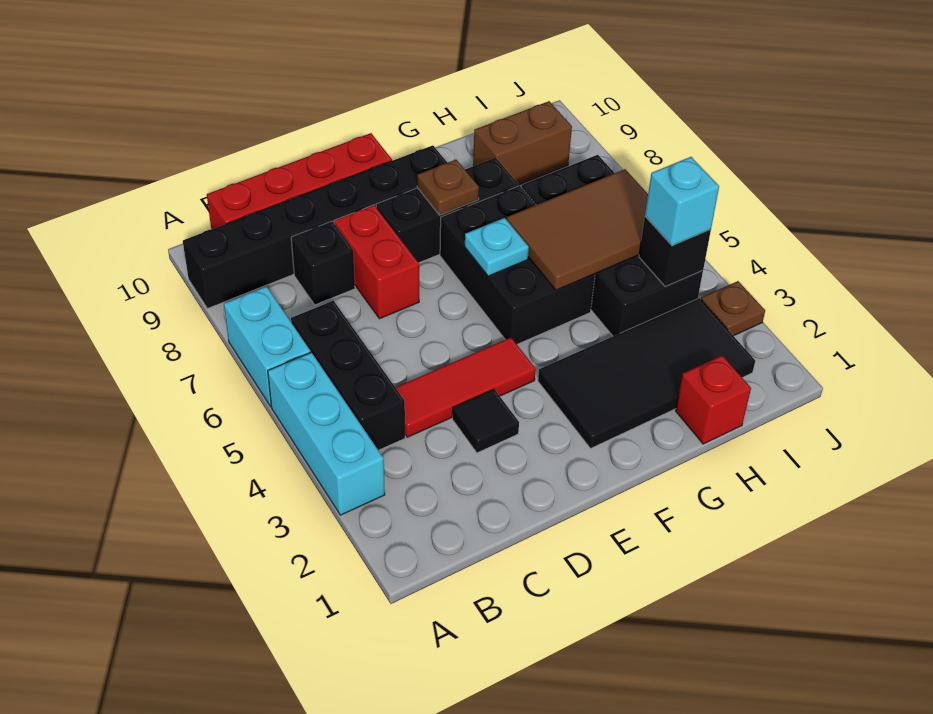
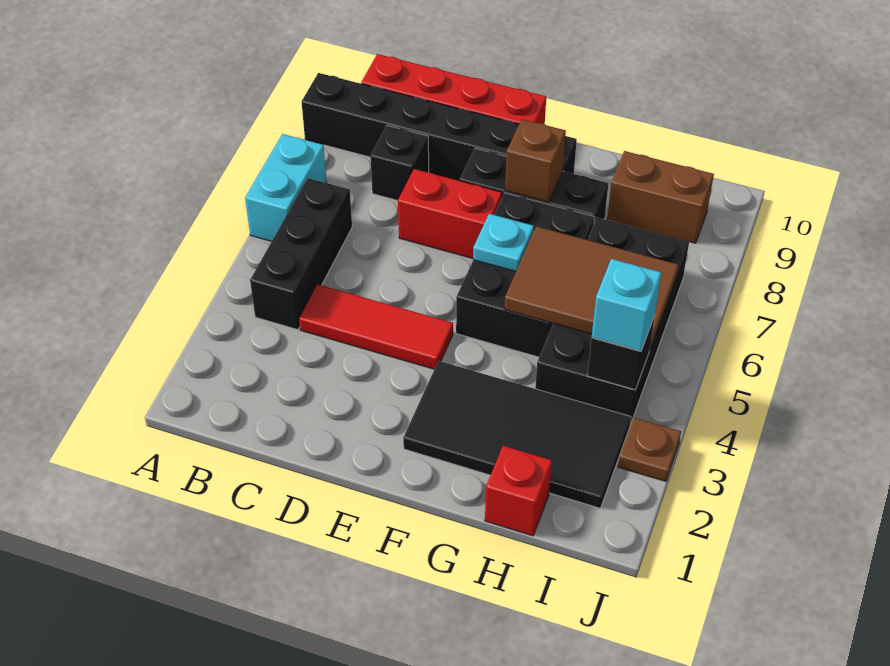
cyan brick A3:A5 level 1 -> none
black tile D3 level 1 -> none
red brick D7:D8 level 1 -> red brick D7:E7 level 1
brown plate F8 level 2 -> brown brick F8 level 2

